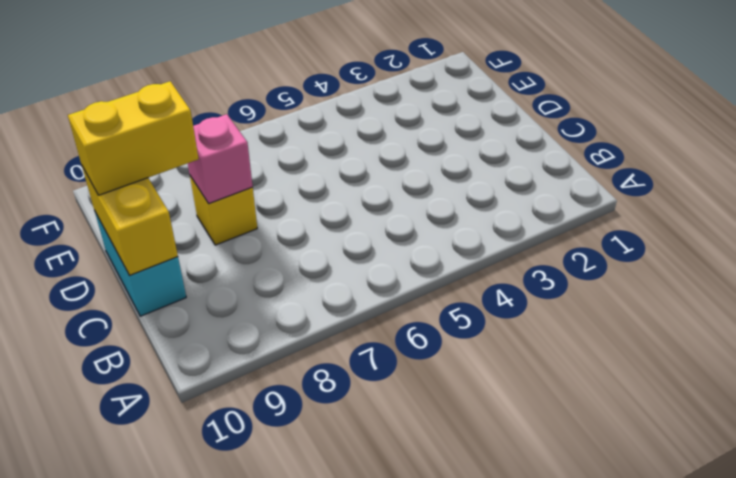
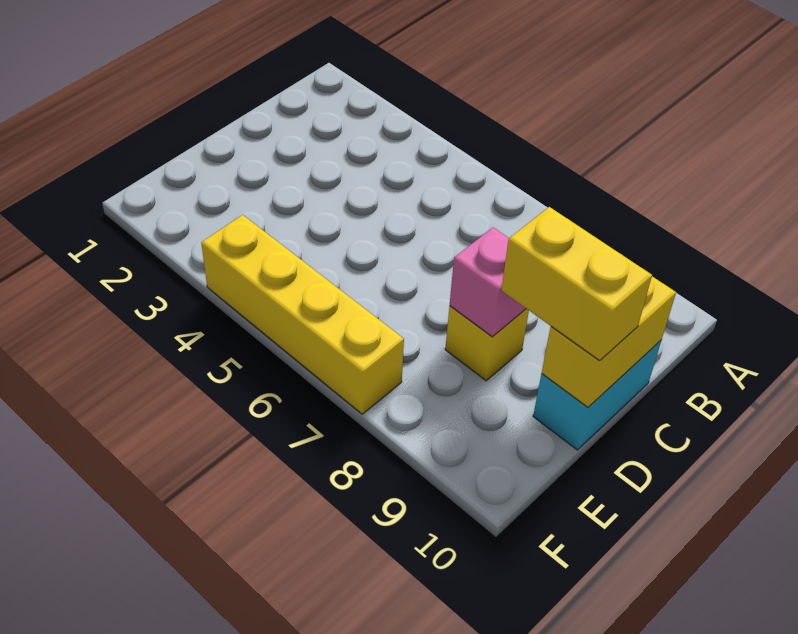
none -> yellow brick F4:F7 level 1

